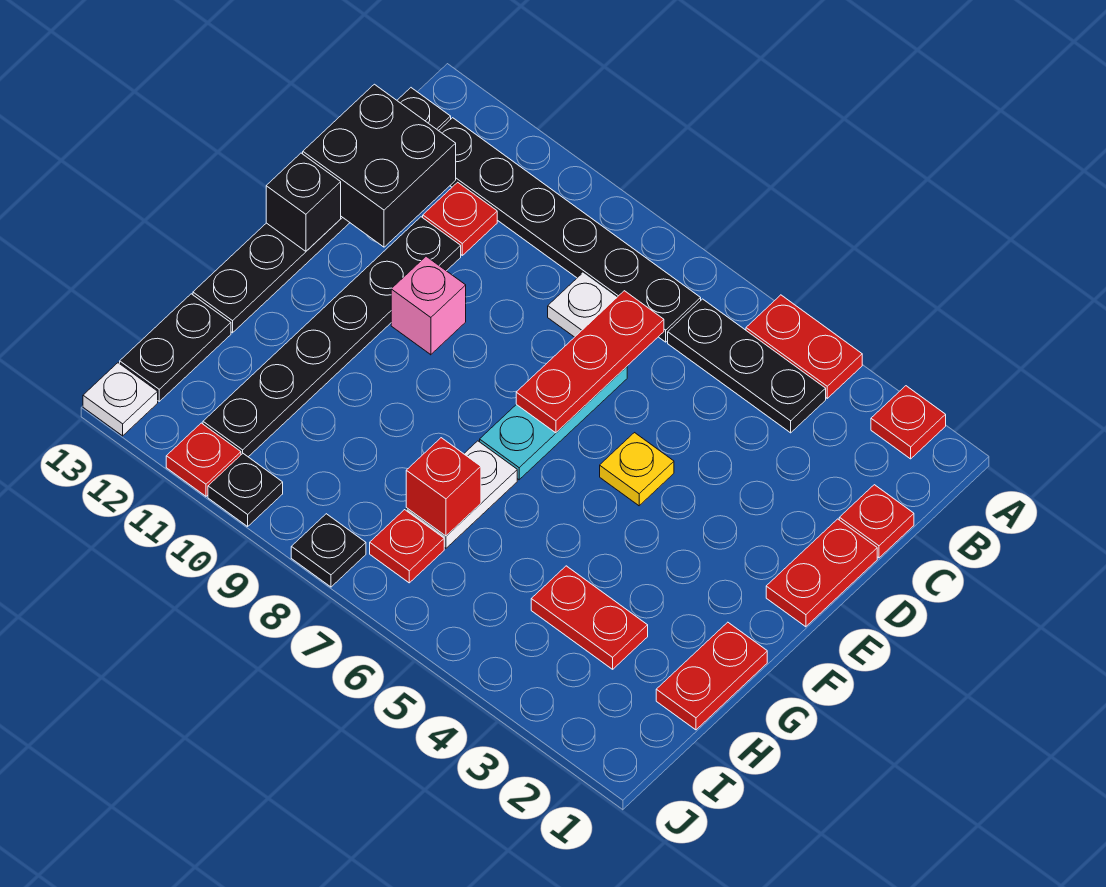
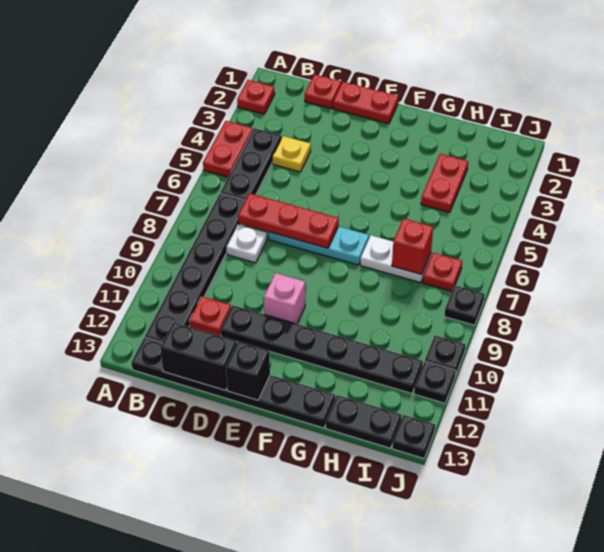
black brick C12:D13 level 2 -> black brick C13:D13 level 2
yellow plate E5 level 1 -> yellow plate C4 level 1
red plate G1:H1 level 1 -> none
red plate J11 level 1 -> black plate J11 level 1
white plate J13 level 1 -> black plate J13 level 1

